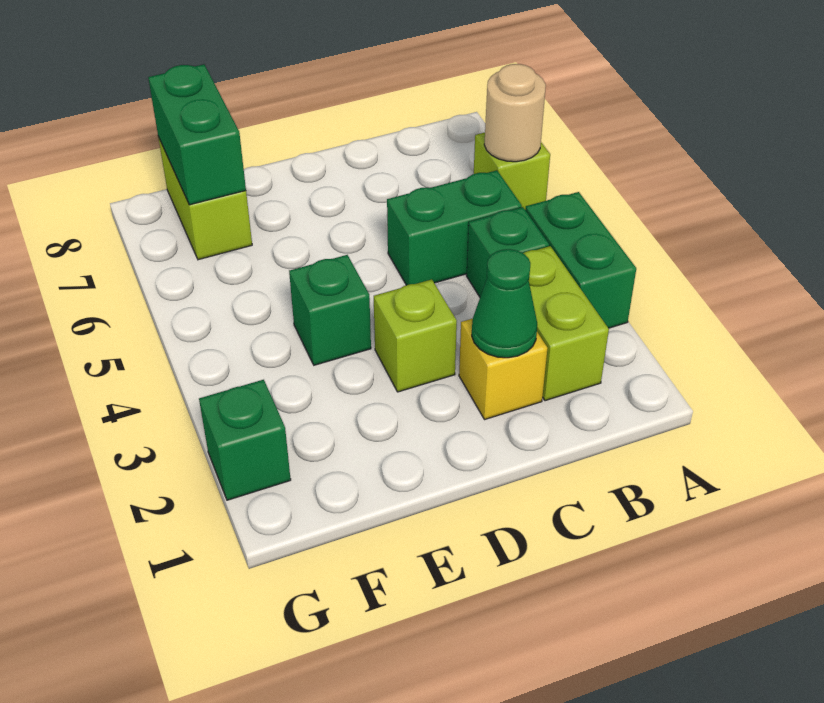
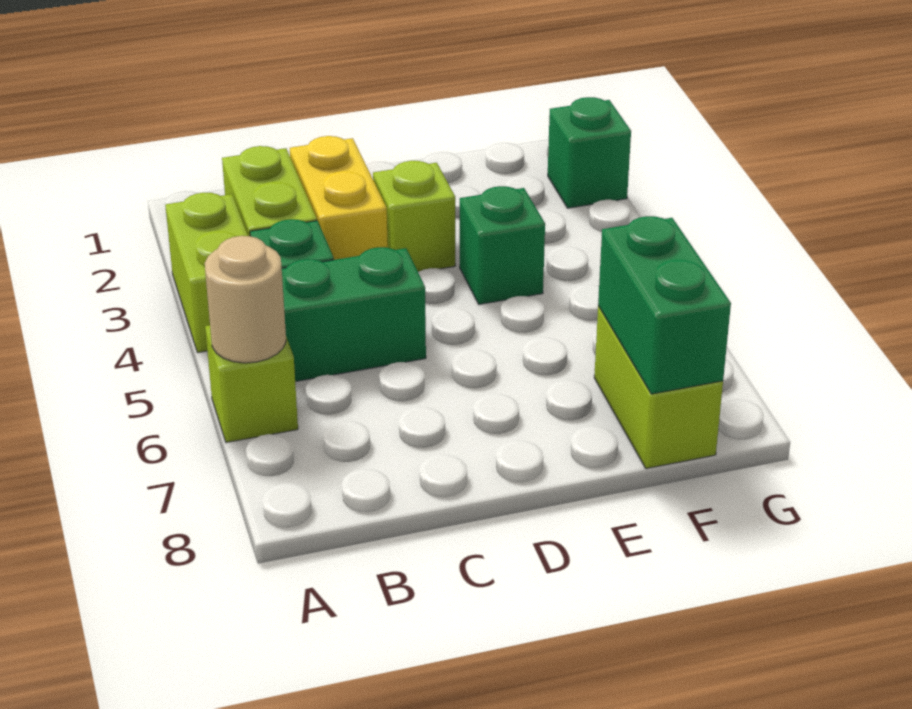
green brick A3:A4 level 1 -> lime brick A3:A4 level 1
yellow brick C2 level 1 -> yellow brick C2:C3 level 1
green cone C2 level 2 -> none

